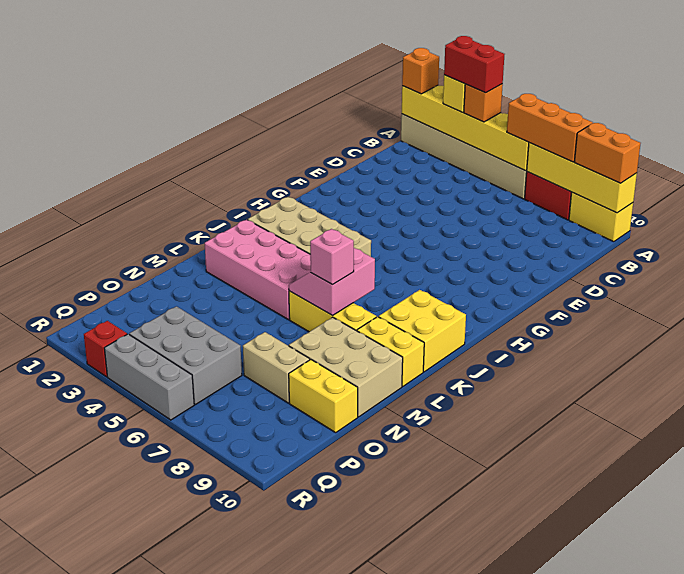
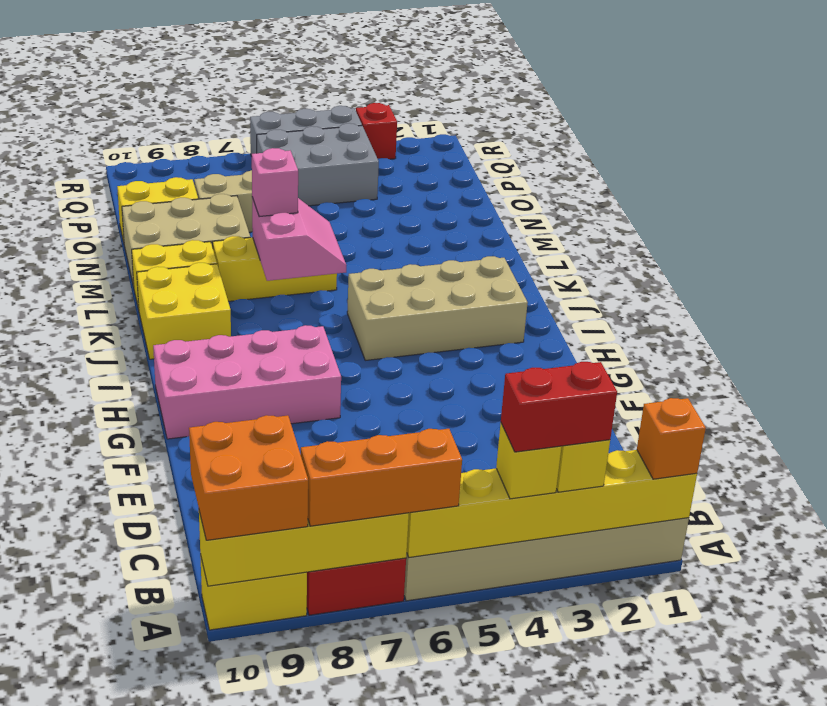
orange brick A4 level 3 -> yellow brick A4 level 3
orange brick A9:A10 level 3 -> orange brick A9:B10 level 3
pink brick K2:L5 level 1 -> pink brick G7:H10 level 1

